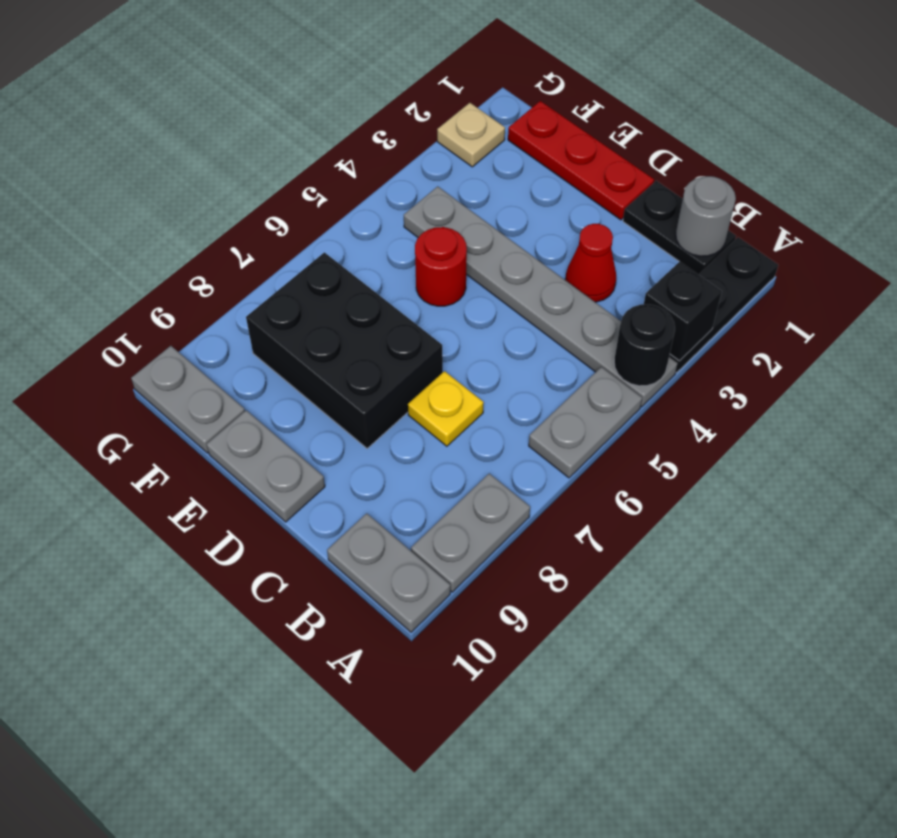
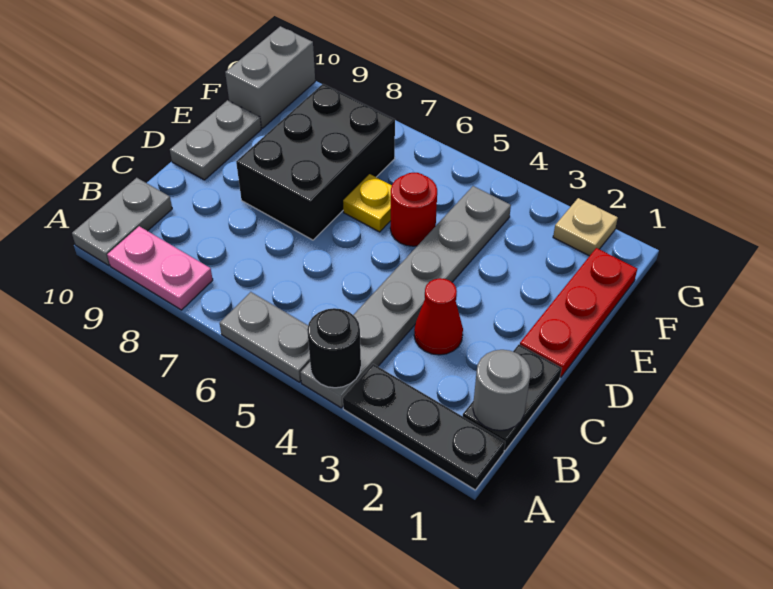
black brick A3 level 2 -> none
grey plate A8:A9 level 1 -> pink plate A8:A9 level 1
yellow plate C7 level 1 -> yellow plate E6 level 1
grey plate F10:G10 level 1 -> grey brick F10:G10 level 1

